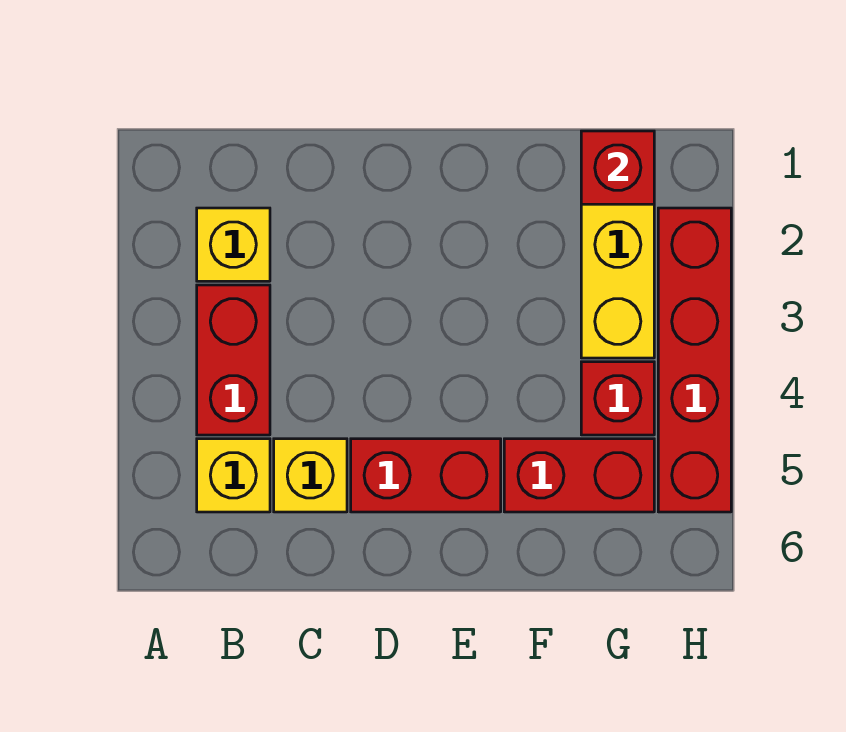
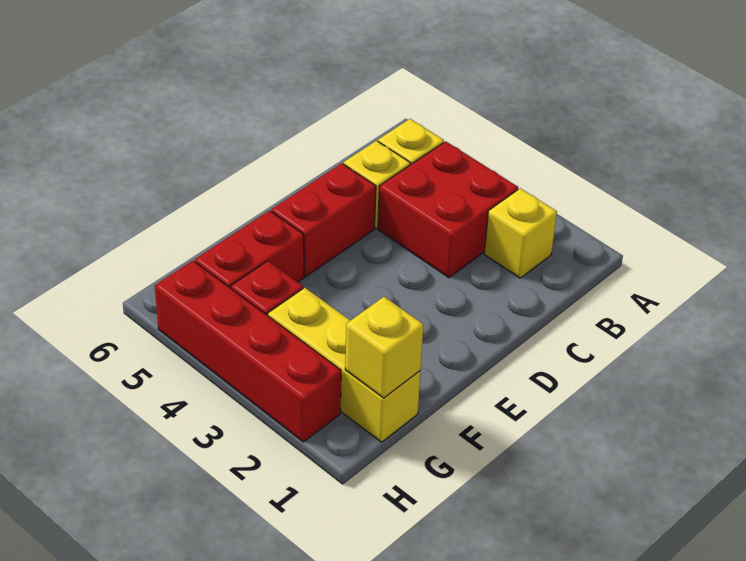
red brick B3:B4 level 1 -> red brick B3:C4 level 1
red brick G1 level 2 -> yellow brick G1 level 2

